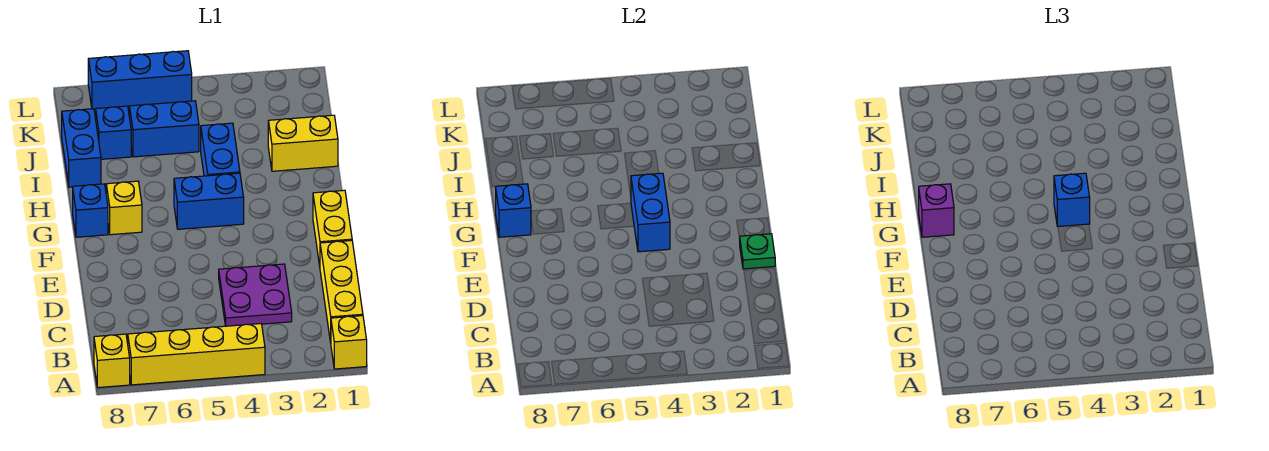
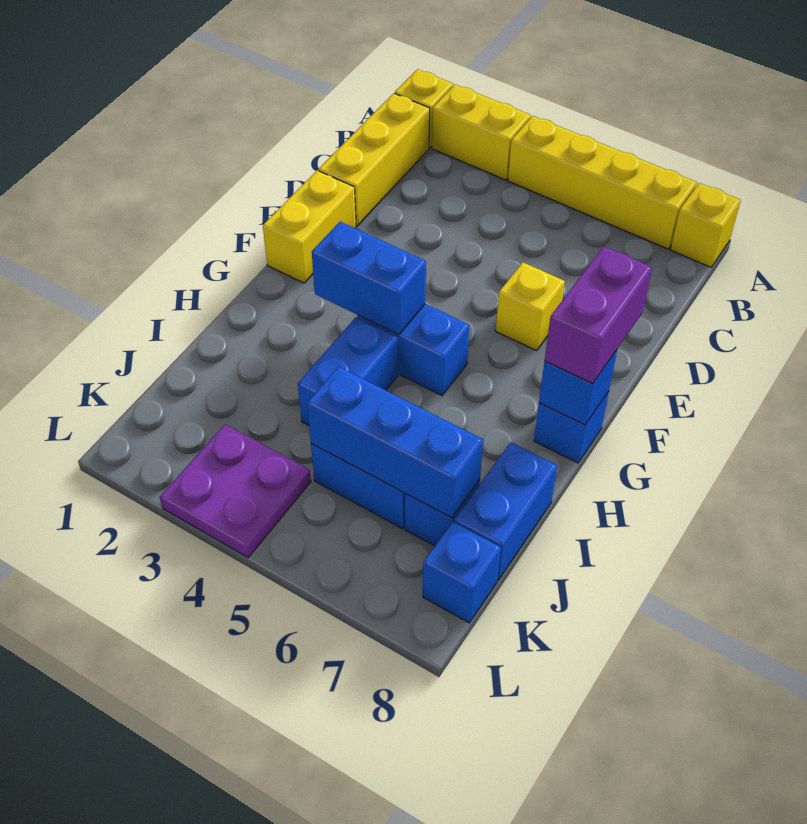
purple plate C3:D4 level 1 -> purple plate K3:L4 level 1
green plate E1 level 2 -> none
blue brick F4:G4 level 2 -> blue brick G3:G4 level 2
blue brick G4 level 3 -> blue brick K8 level 1
yellow brick G7 level 1 -> yellow brick E6 level 1
purple brick G8 level 3 -> purple brick F8:G8 level 3
yellow brick I1:I2 level 1 -> yellow brick A2:A3 level 1
blue brick L5:L7 level 1 -> blue brick J5:J7 level 2

